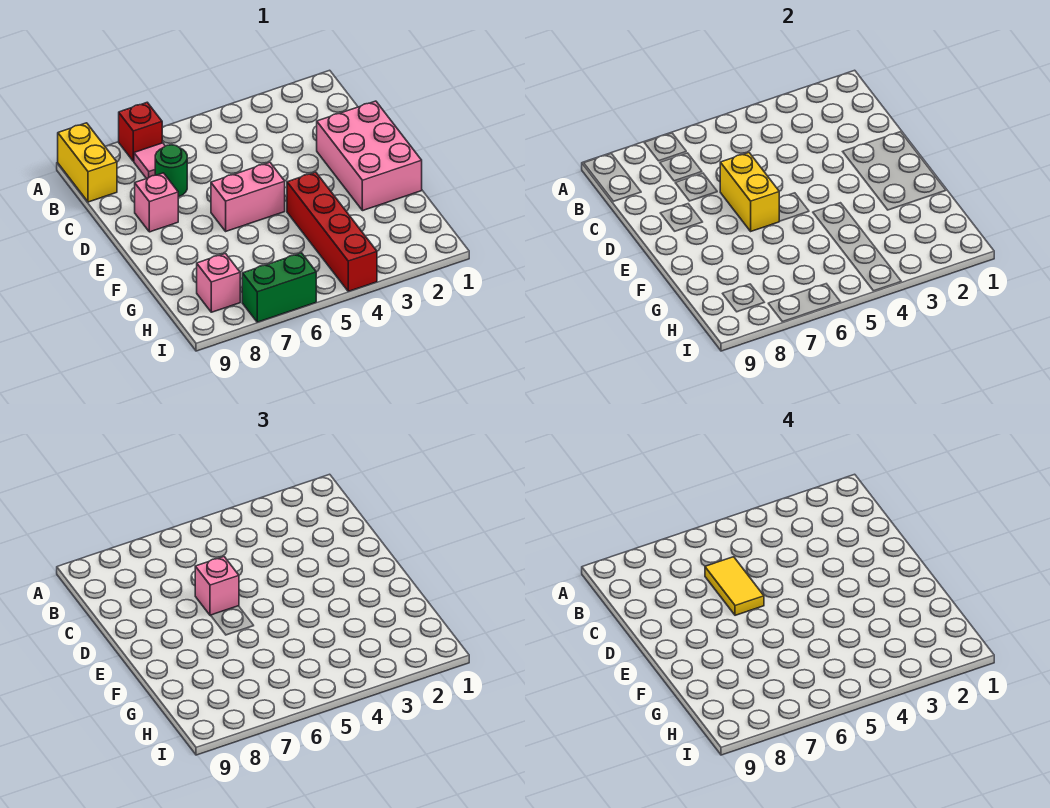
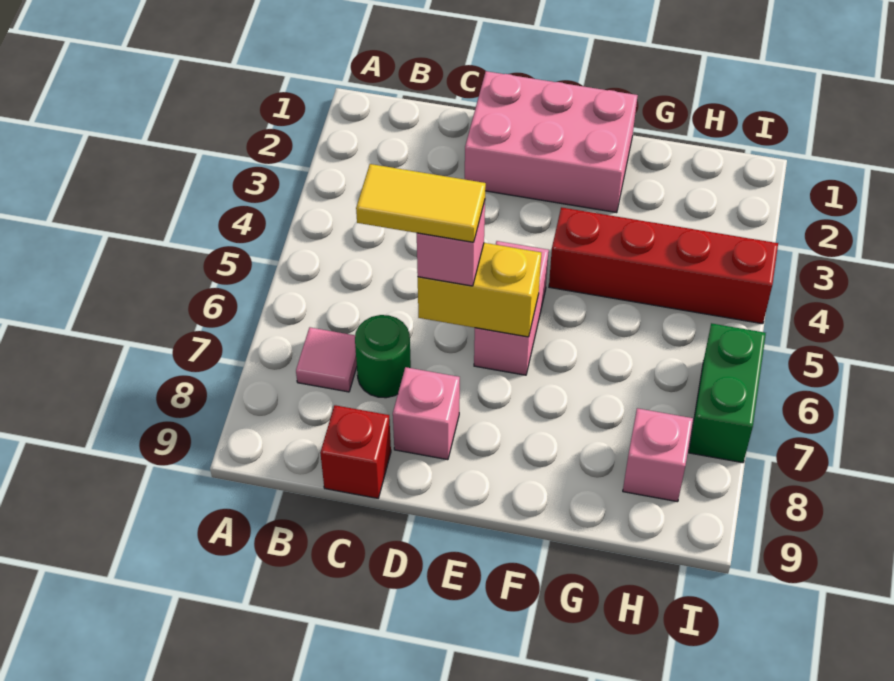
red brick A7 level 1 -> red brick C9 level 1
yellow brick A9:B9 level 1 -> none

